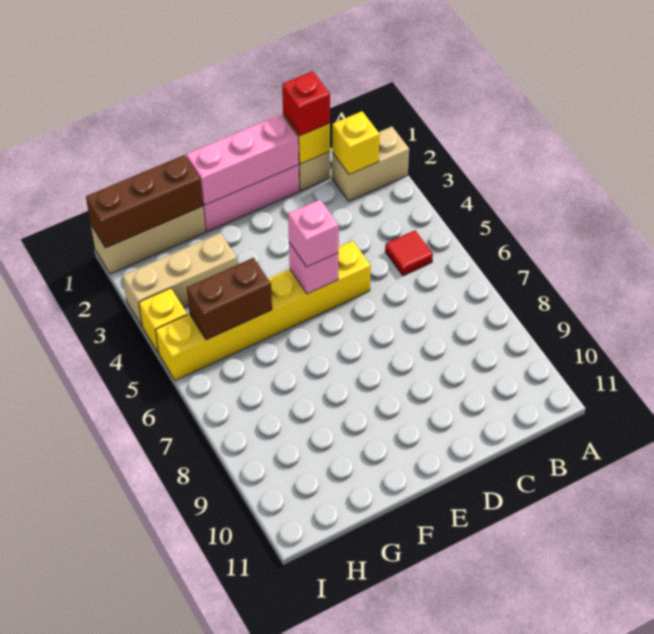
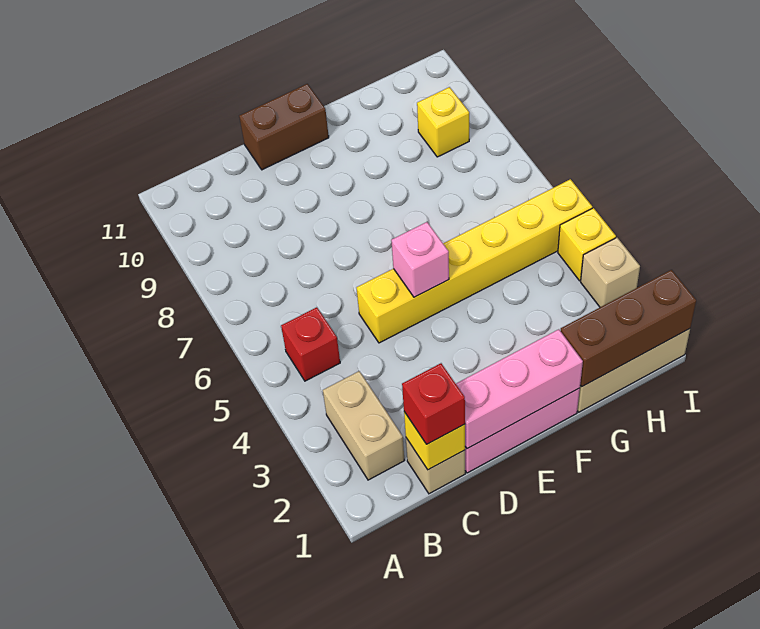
tan brick A2:B2 level 1 -> tan brick B2:B3 level 1
yellow brick B2 level 2 -> yellow brick H9 level 1
red tile B5 level 1 -> red brick B5 level 1
pink brick E5 level 3 -> none
tan brick G3:I3 level 1 -> tan brick I3 level 1
brown brick G5:H5 level 2 -> brown brick D11:E11 level 1

